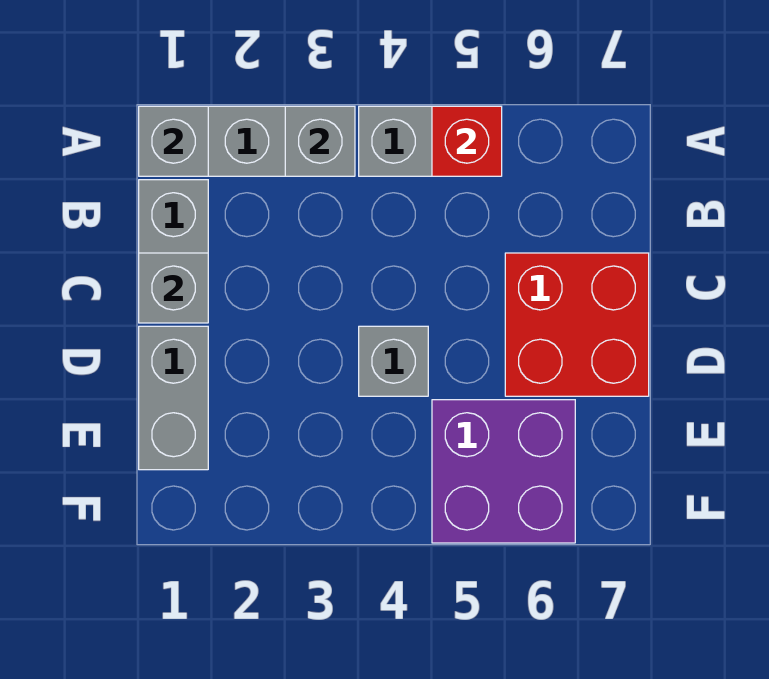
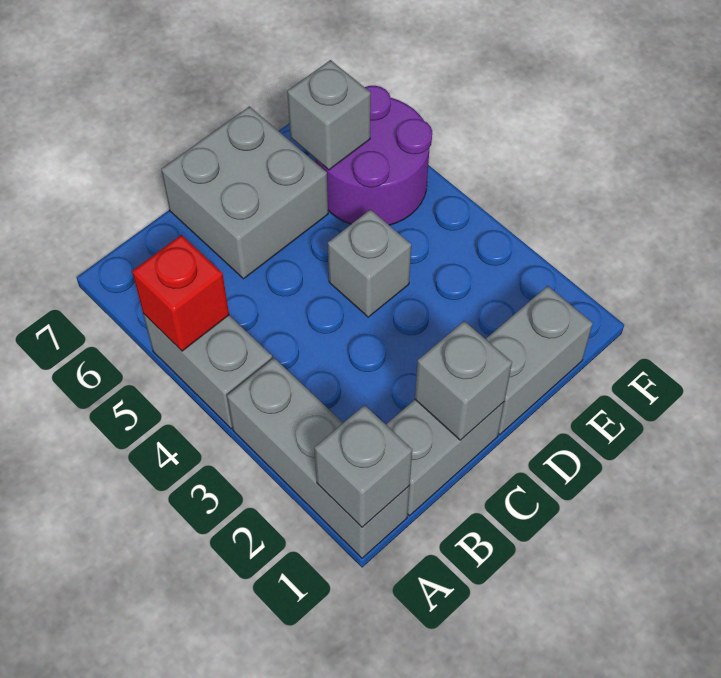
grey brick A3 level 2 -> grey brick E6 level 2
red brick C6:D7 level 1 -> grey brick C6:D7 level 1
purple brick E5:F6 level 1 -> purple round brick E5:F6 level 1

